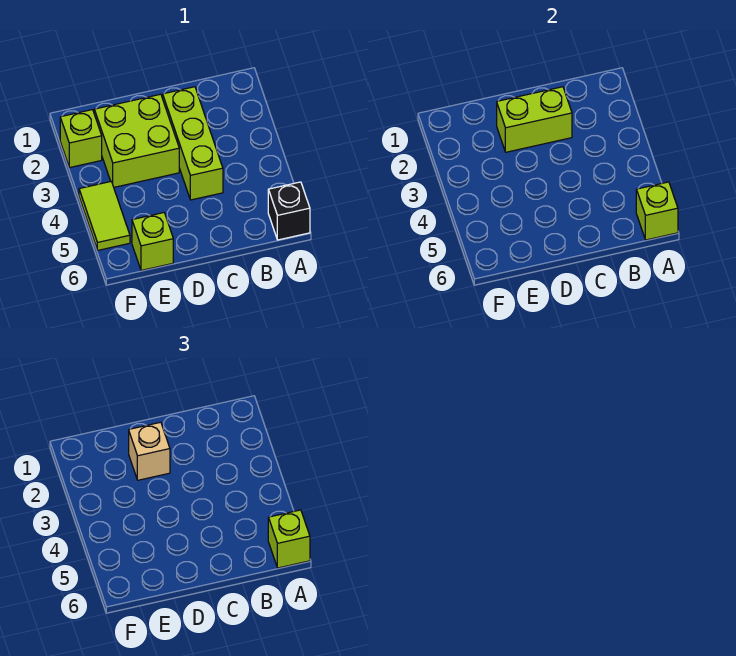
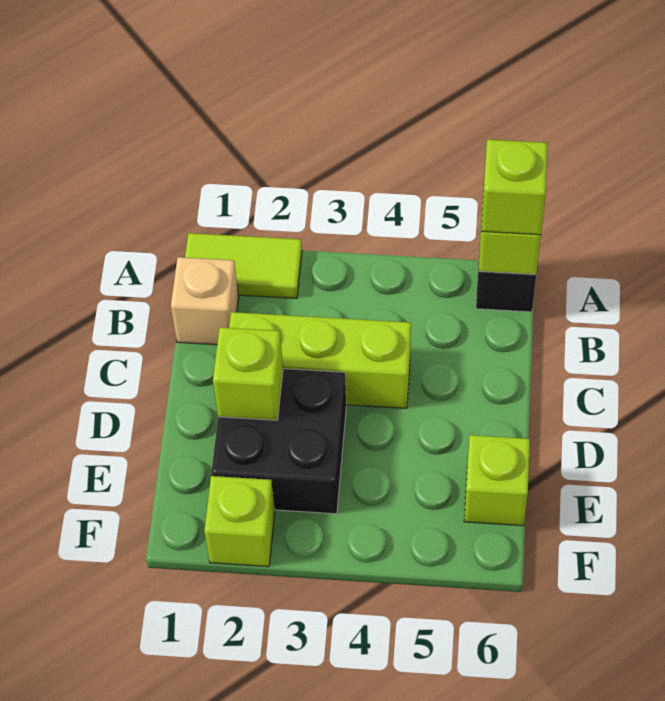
lime brick C2:D2 level 2 -> lime brick D2 level 2
lime brick D2:E3 level 1 -> black brick D2:E3 level 1
tan brick D2 level 3 -> tan brick B1 level 1
lime tile F4:F5 level 1 -> lime tile A1:A2 level 1

